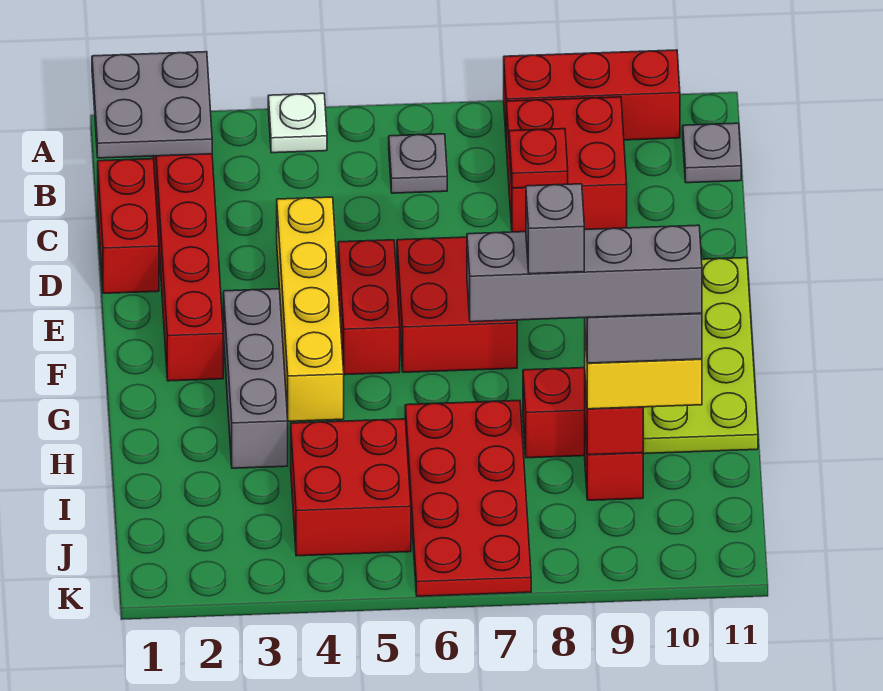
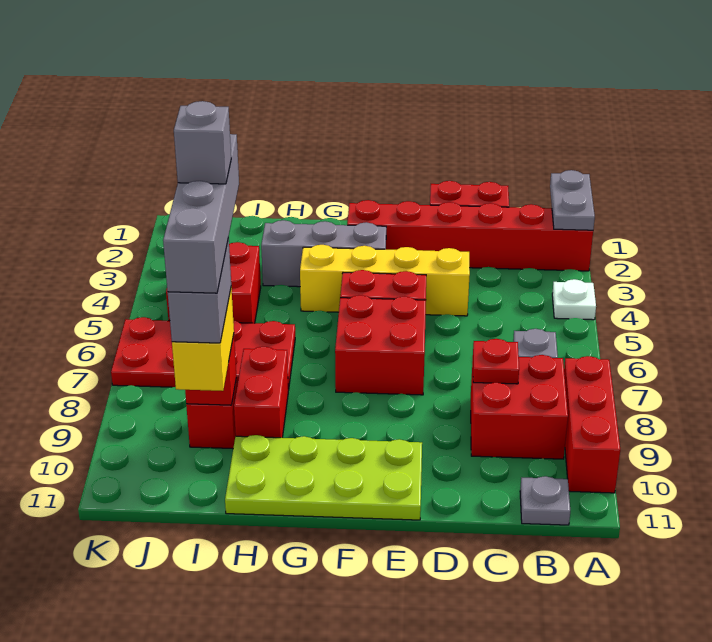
grey plate A1:B2 level 2 -> grey plate A1:A2 level 2

